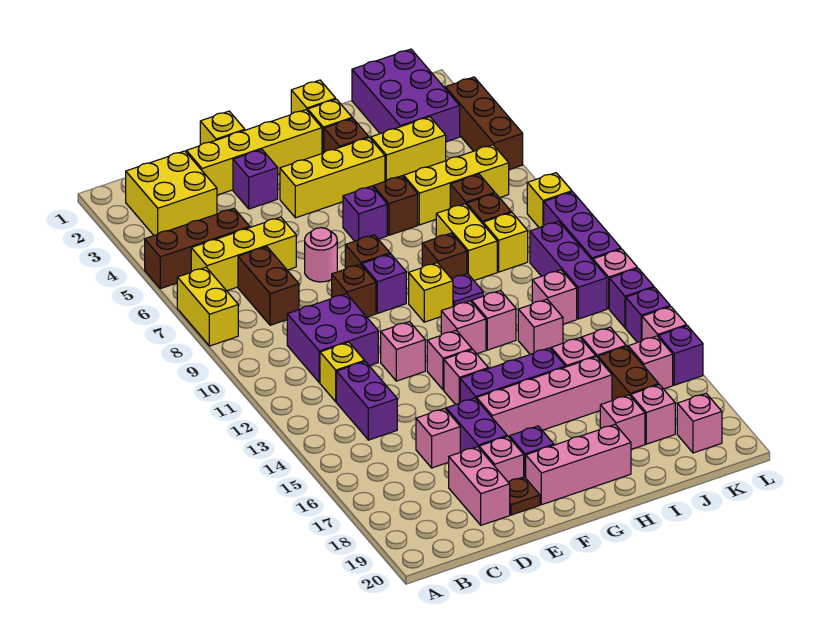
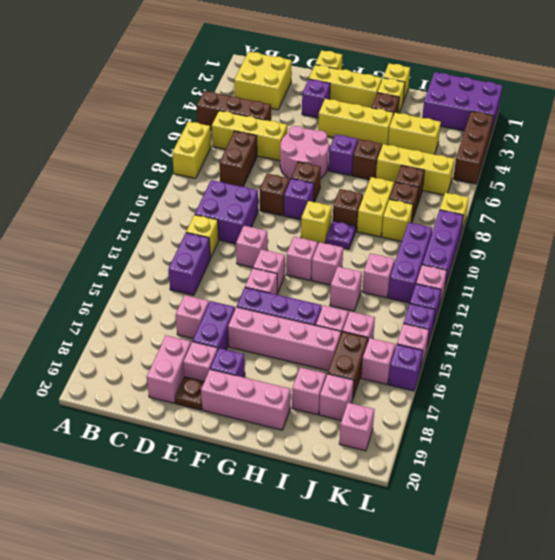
yellow brick D2:G2 level 1 -> yellow brick E2:G2 level 1
pink round brick E7 level 1 -> pink round brick E6:F7 level 1
purple brick J1:K3 level 1 -> purple brick J1:L2 level 1

